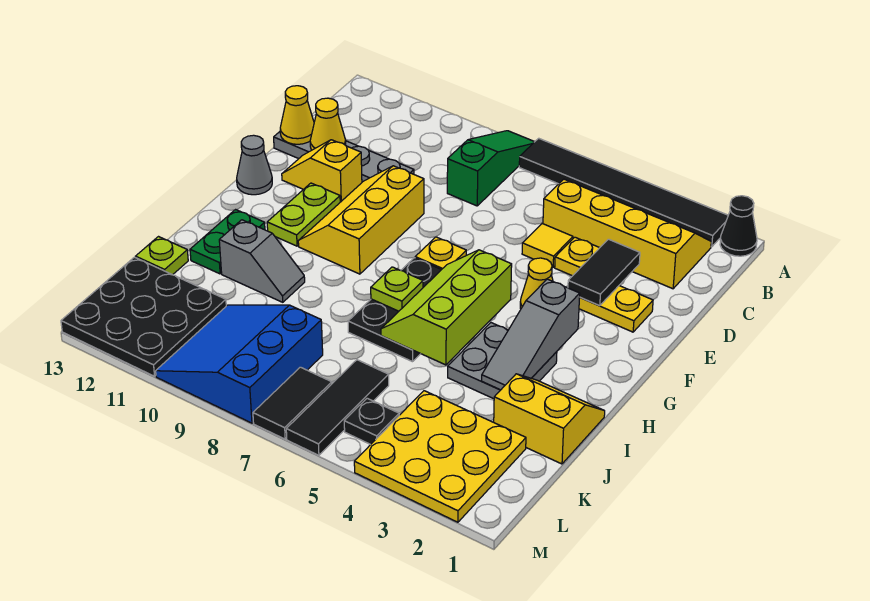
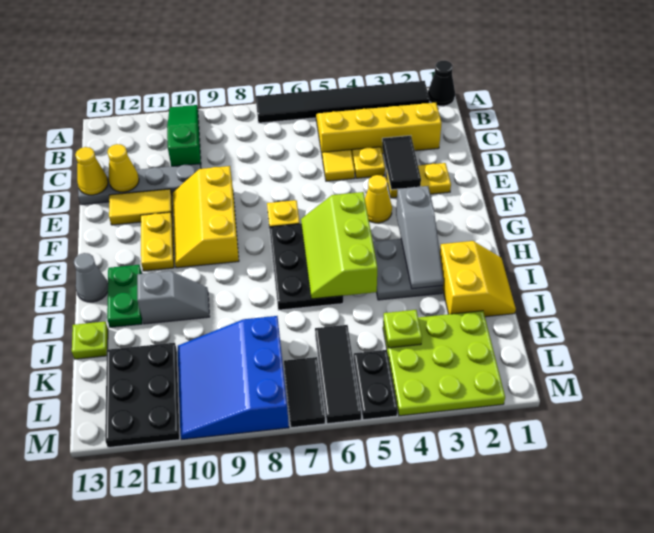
green slope A8:C8 level 1 top C -> green slope A10:C10 level 1 top C
yellow slope E11:E12 level 1 top 11 -> yellow tile E11:E12 level 1
lime plate F11:G11 level 1 -> yellow plate F11:G11 level 1
grey cone F13 level 1 -> grey cone H13 level 1
lime plate H7 level 2 -> lime plate K4 level 2
yellow slope I1:J2 level 1 top J -> yellow slope I1:J2 level 1 top 2
yellow plate K2:M4 level 1 -> lime plate K2:M4 level 1
black plate K11:M13 level 1 -> black plate K11:M12 level 1
black plate L5 level 1 -> black plate L5:M5 level 1

